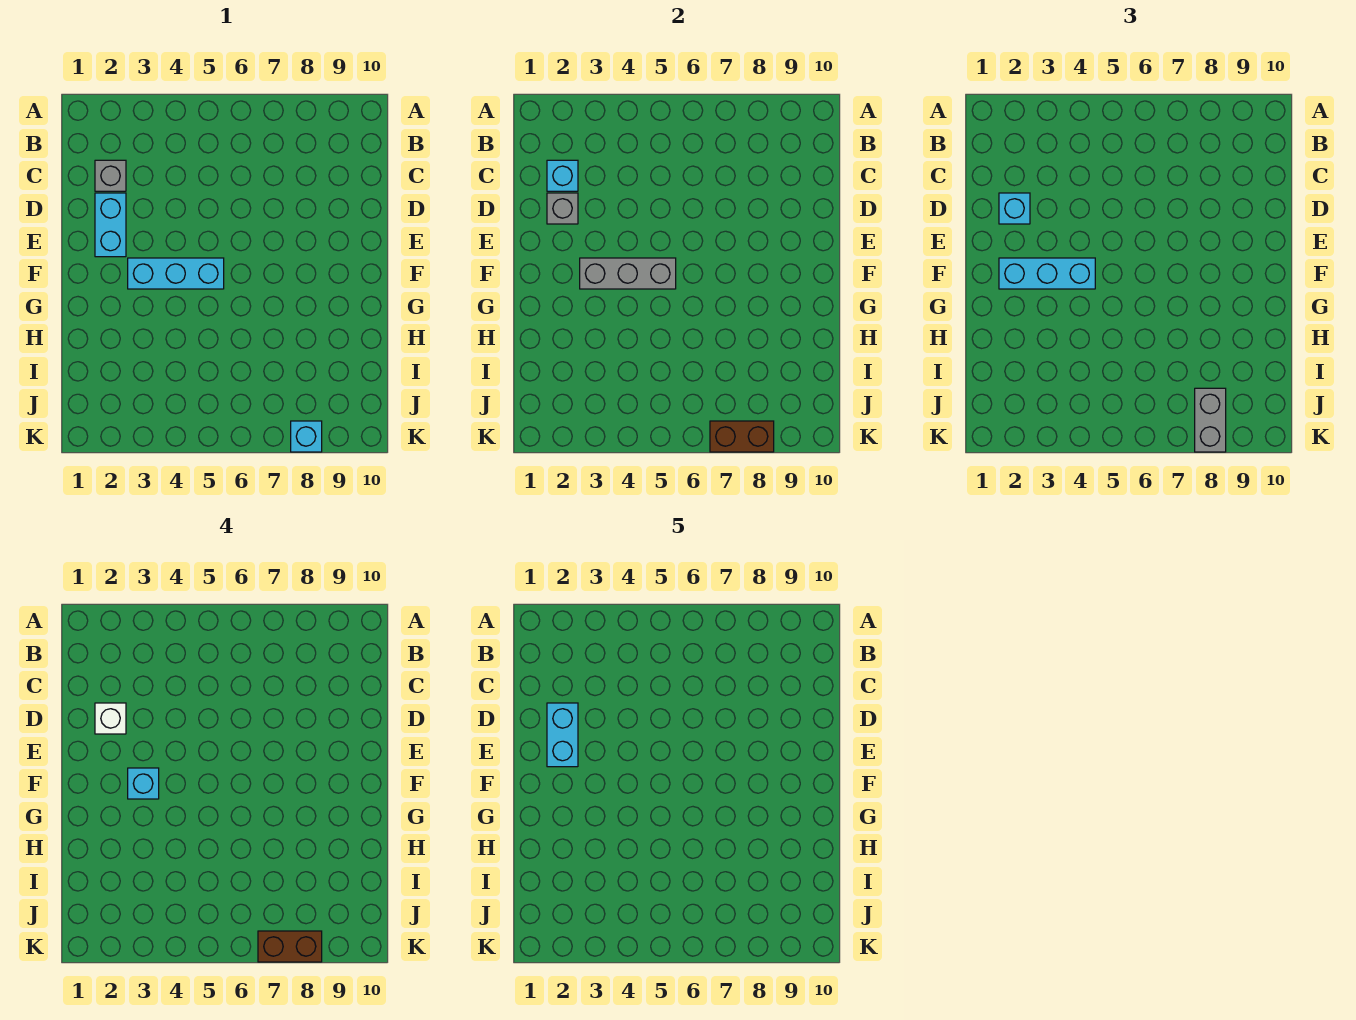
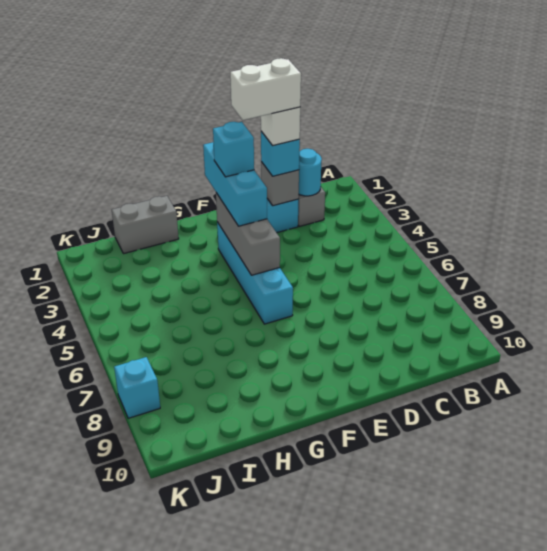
cyan brick C2 level 2 -> cyan round brick C2 level 2
cyan brick D2:E2 level 5 -> white brick D2:E2 level 5
cyan brick F3:F5 level 1 -> cyan brick F3:F6 level 1
grey brick J8:K8 level 3 -> grey brick H1:I1 level 1
brown brick K7:K8 level 2 -> none
brown brick K7:K8 level 4 -> none

